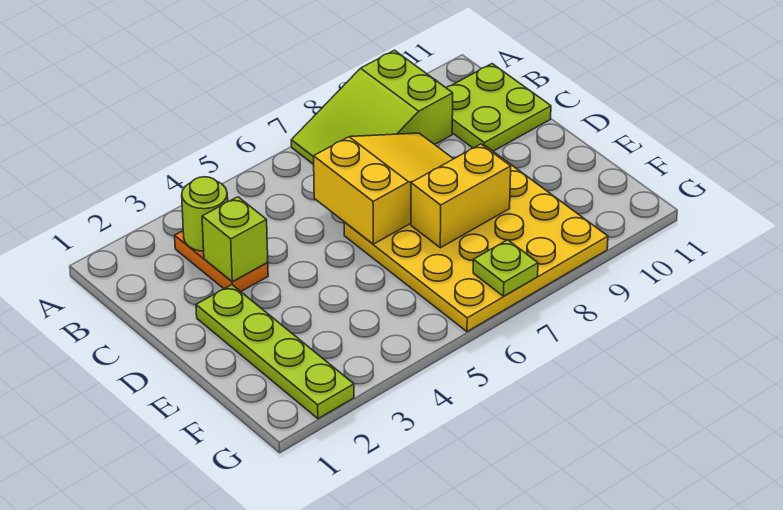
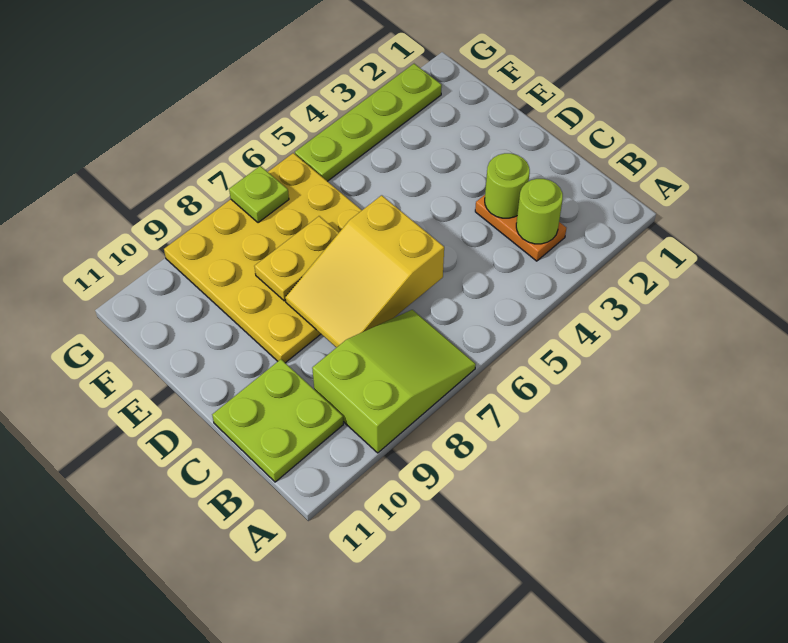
lime brick C3 level 2 -> lime round brick C3 level 2
lime plate D2:G2 level 1 -> lime plate G2:G5 level 1
yellow brick E7:E8 level 2 -> yellow plate E7:E8 level 2

